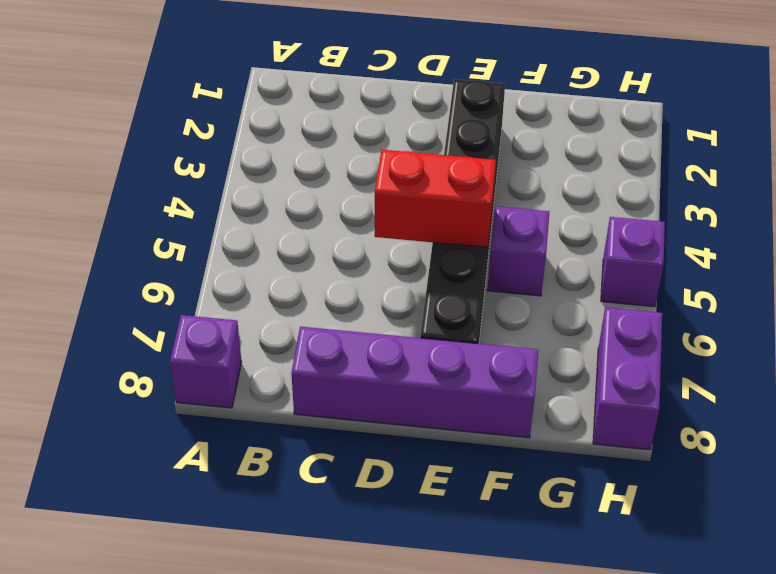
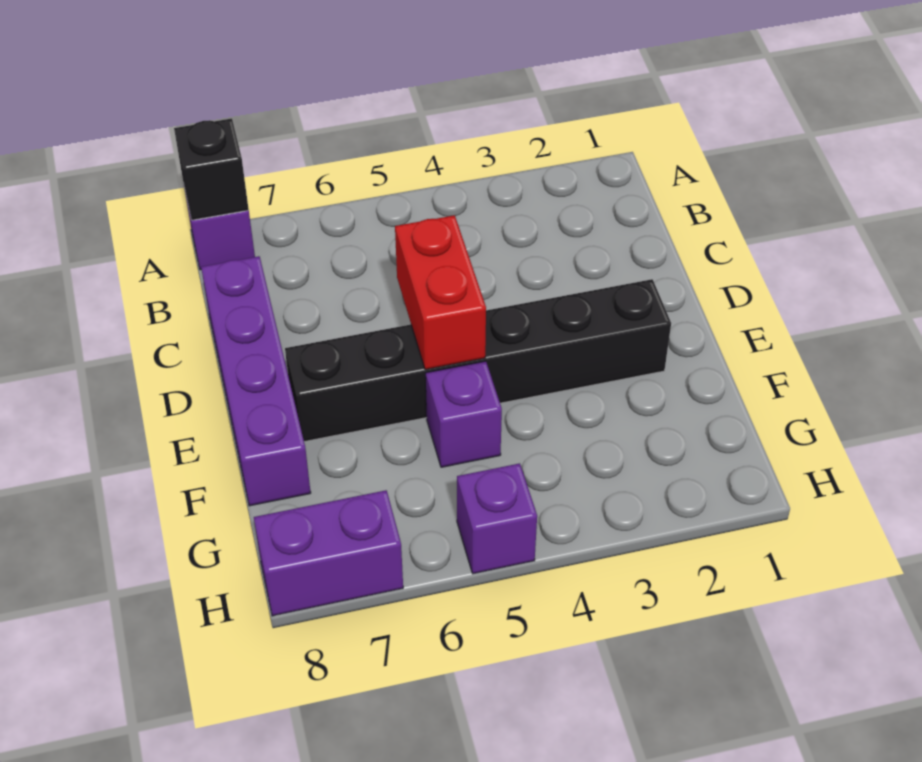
none -> black brick A8 level 2

